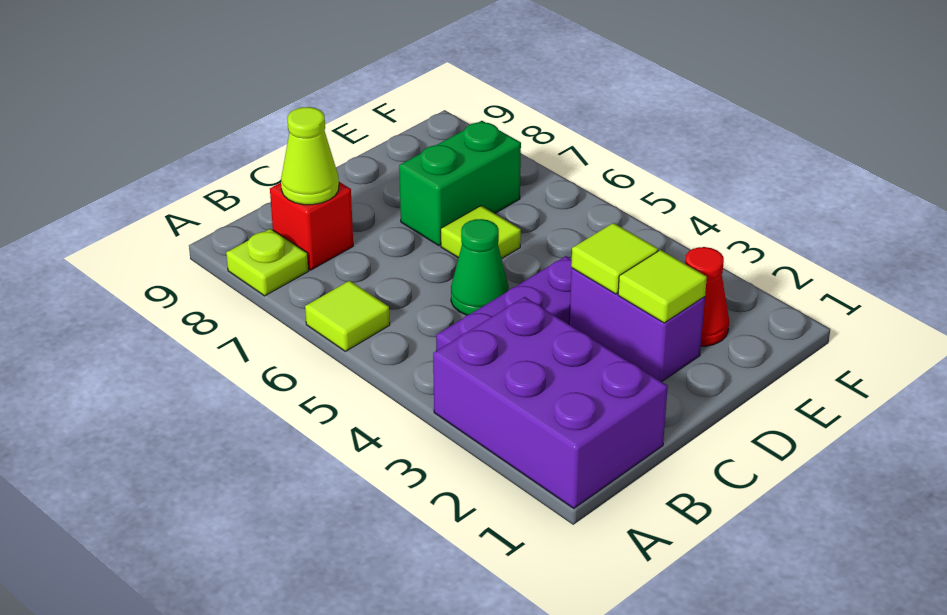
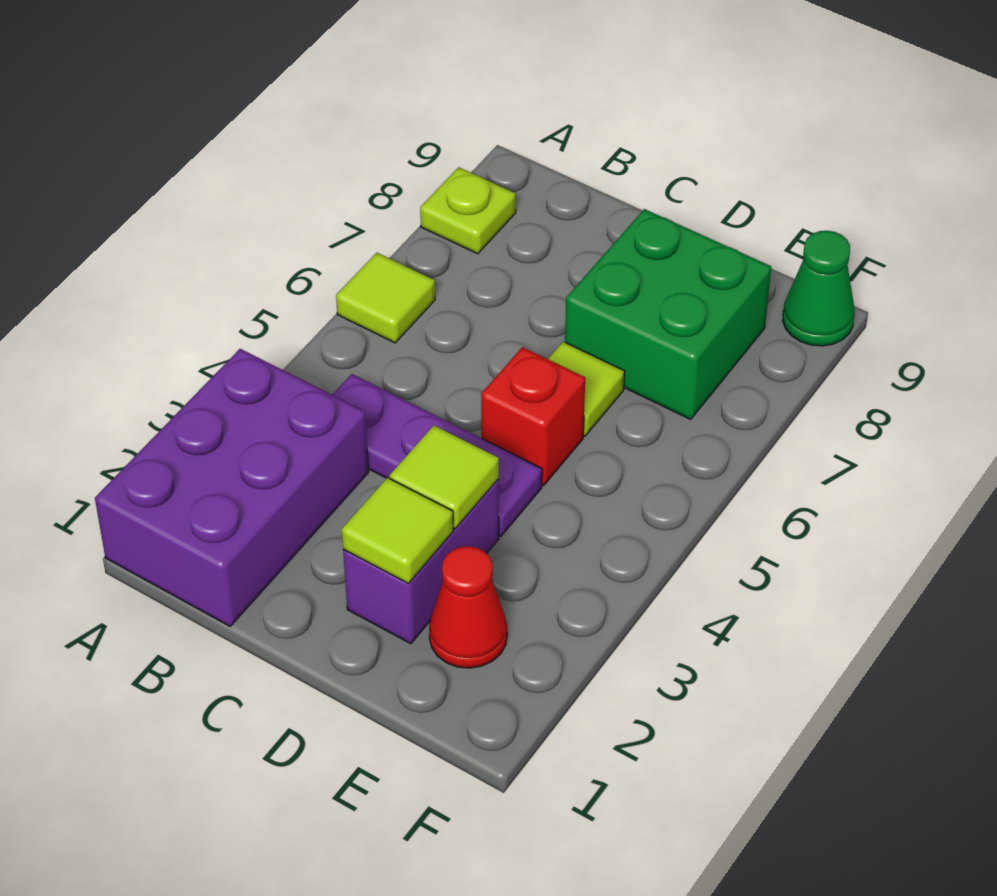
red brick B8 level 1 -> red brick D5 level 1
lime cone B8 level 2 -> none
green cone C5 level 1 -> green cone F9 level 1
green brick D7:E7 level 1 -> green brick D7:E8 level 1

